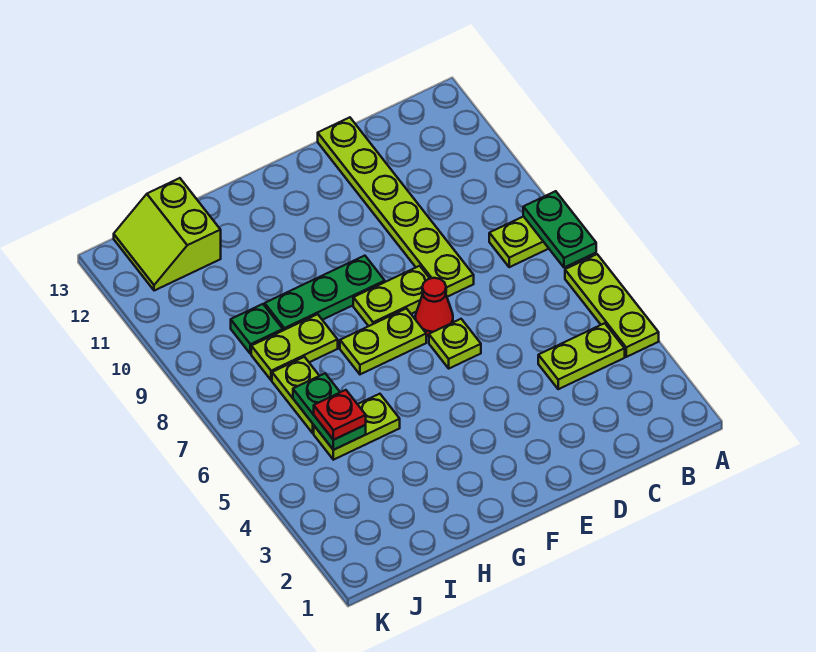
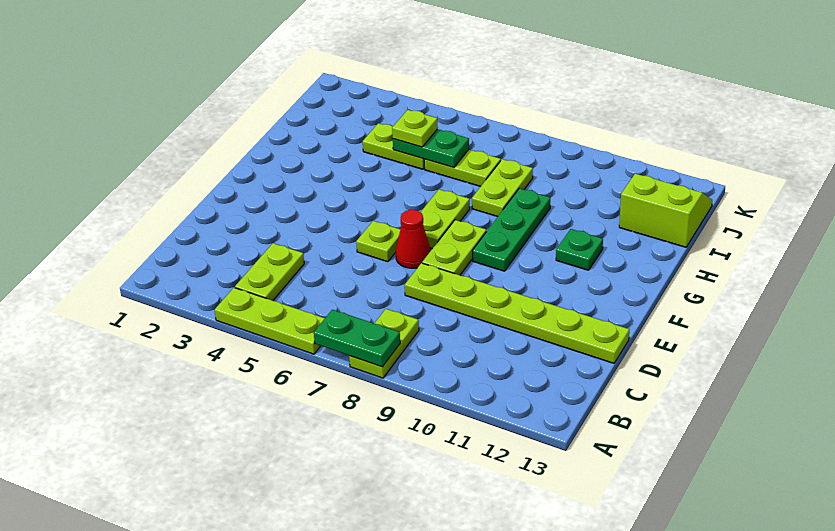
lime plate H5:I5 level 1 -> lime plate I4:I5 level 1
red plate I5 level 3 -> lime plate I5 level 3
green plate I9 level 1 -> green plate G11 level 1

